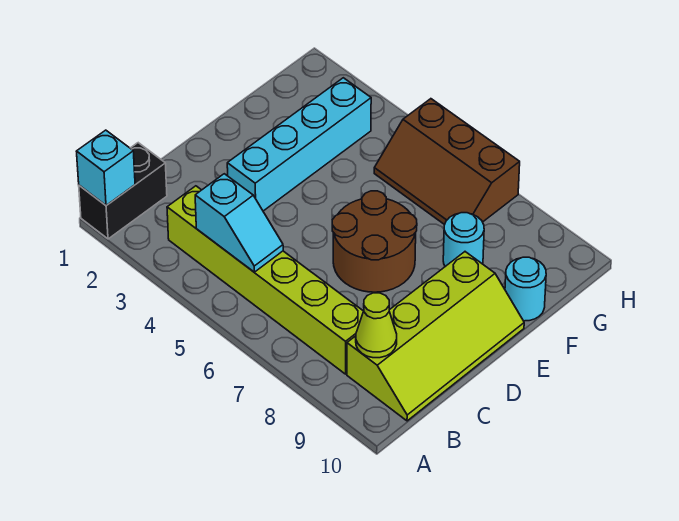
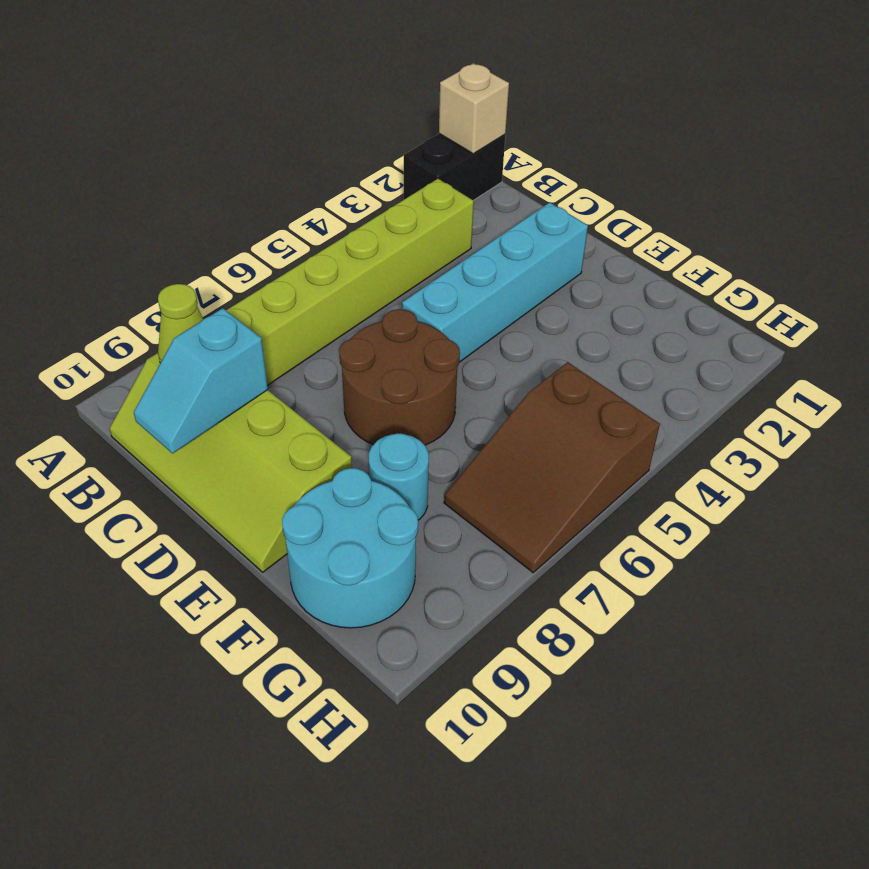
black brick A1:B1 level 1 -> black brick A1:A2 level 1
cyan brick A1 level 2 -> tan brick A1 level 2
cyan slope B4:B5 level 2 top 4 -> cyan slope C9:C10 level 2 top 9
cyan brick D3:G3 level 1 -> cyan brick D2:D5 level 1
cyan round brick F10 level 1 -> cyan round brick F9:G10 level 1
brown slope G5:H7 level 1 top H -> brown slope G5:H7 level 1 top 5

